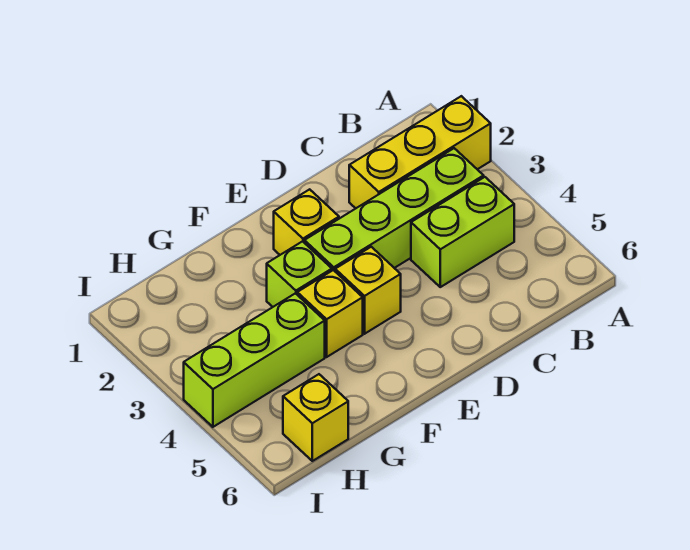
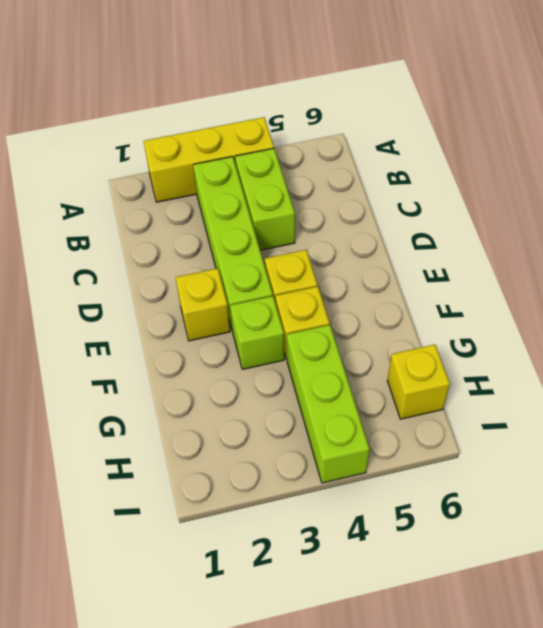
yellow brick A2:C2 level 1 -> yellow brick A2:A4 level 1

